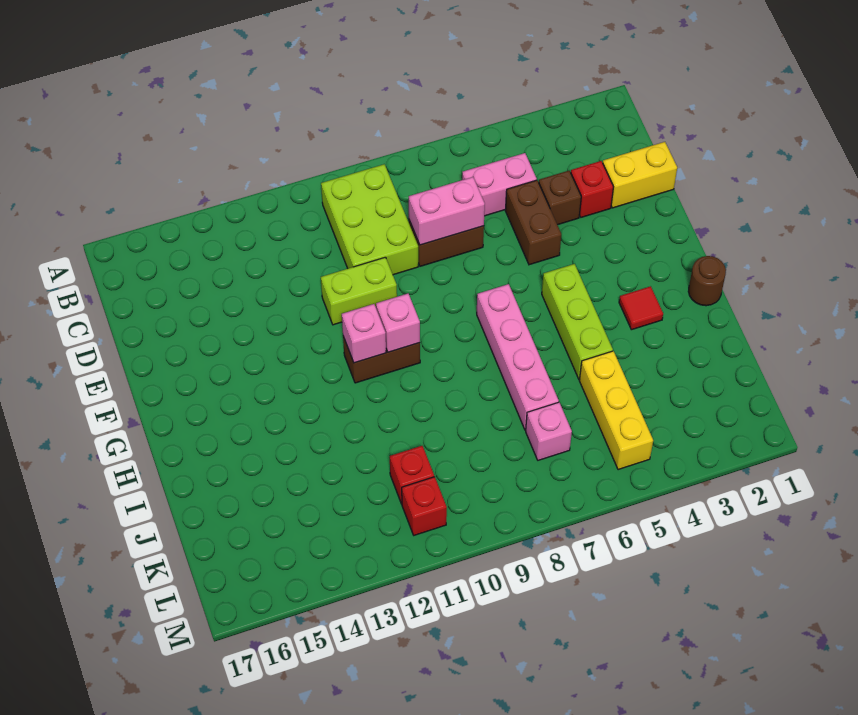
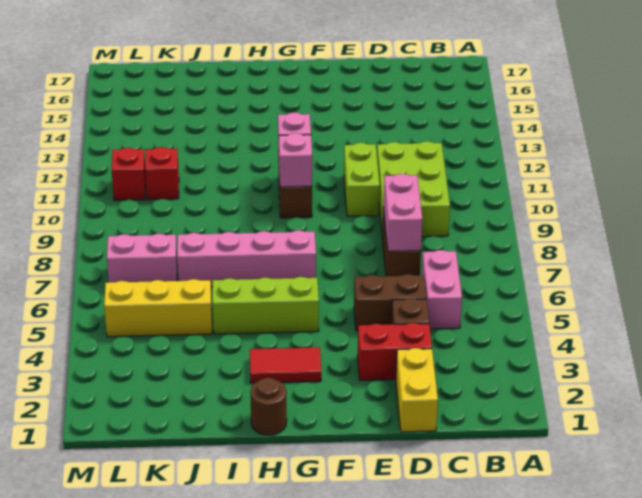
lime brick B9:D10 level 1 -> lime brick C9:D11 level 1
red brick D3 level 1 -> red brick D3:E3 level 1
red tile H3 level 1 -> red tile G3:H3 level 1
pink brick K7 level 1 -> pink brick K7:L7 level 1

